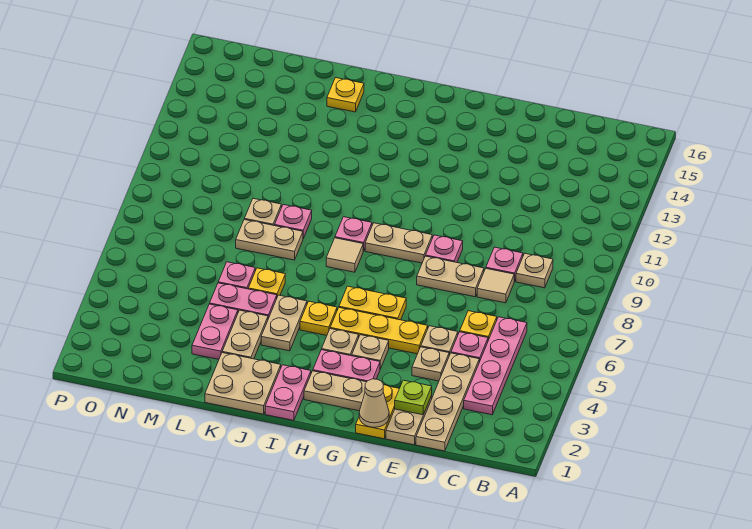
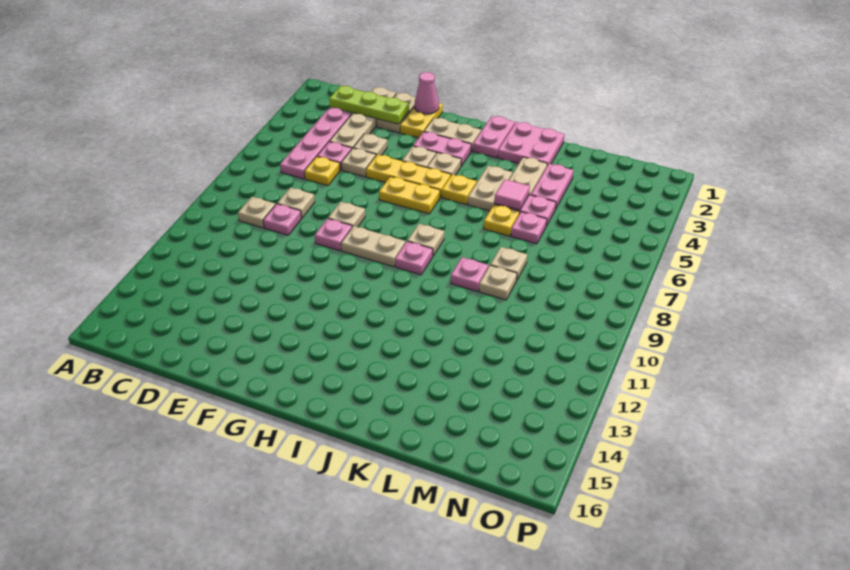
tan tile D8 level 1 -> tan plate D8 level 1
lime plate E2 level 2 -> lime plate C2:E2 level 2
tan plate E8:F8 level 1 -> tan plate F8 level 1
tan cone F1 level 2 -> pink cone F1 level 2
tan tile I8 level 1 -> tan plate I8 level 1
tan plate J1:K2 level 1 -> pink plate J1:K2 level 1
none -> pink tile K5 level 2
tan plate K8:L8 level 1 -> tan plate L8 level 1
yellow plate K15 level 1 -> none

